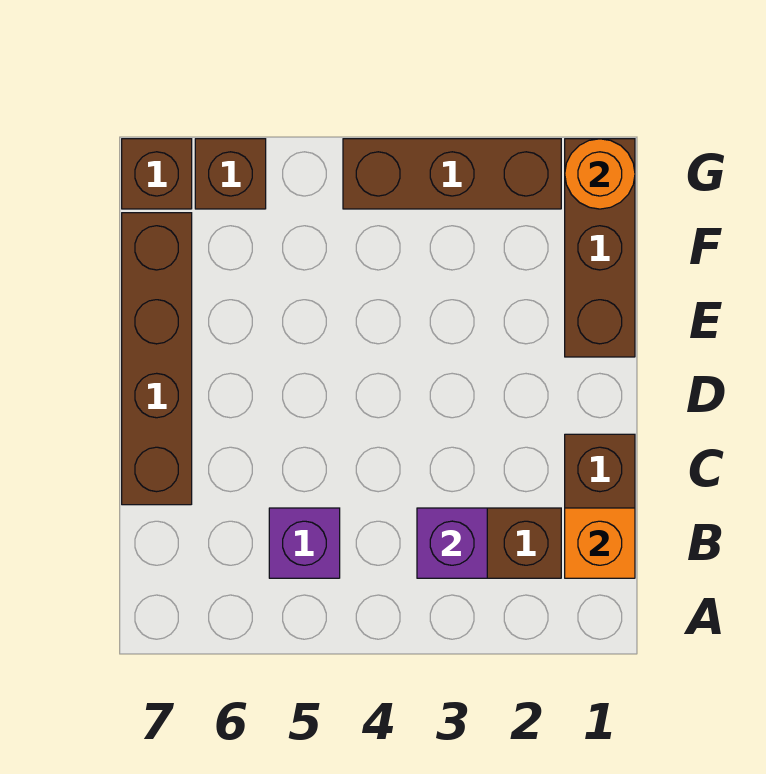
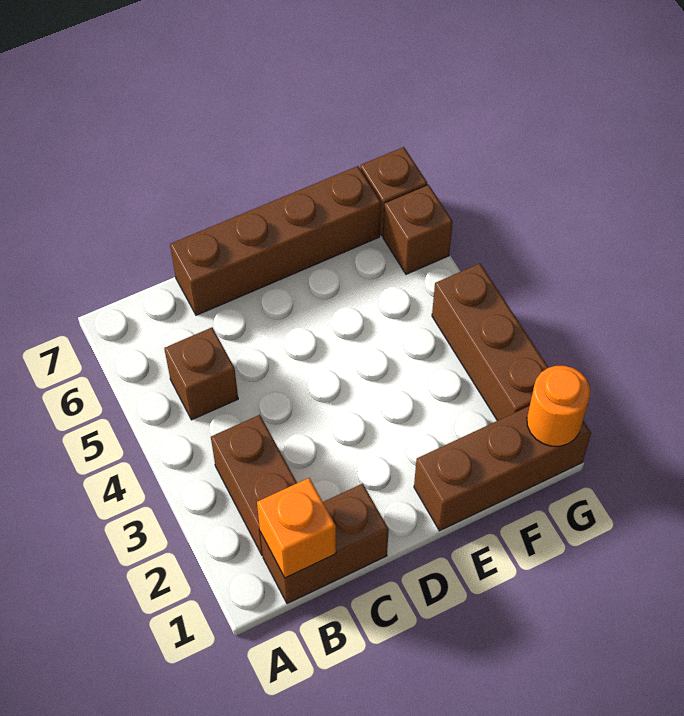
purple brick B3 level 2 -> none
purple brick B5 level 1 -> brown brick B5 level 1

